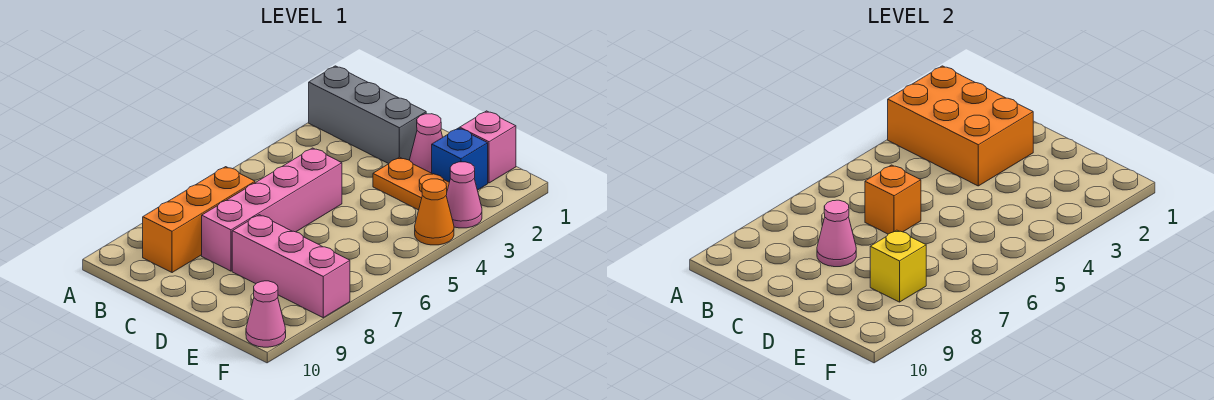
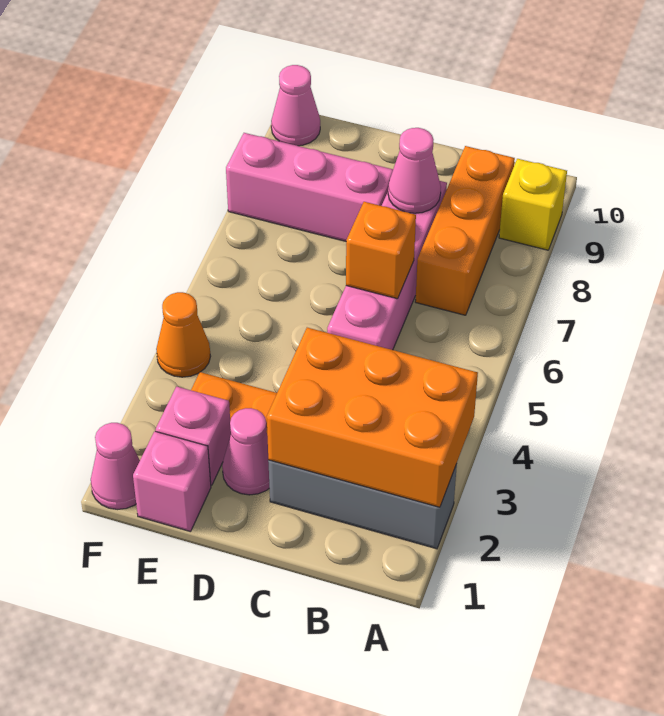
blue brick E2 level 1 -> pink brick E2 level 1
yellow brick E8 level 2 -> yellow brick A9 level 1
pink cone F3 level 1 -> pink cone F1 level 1

